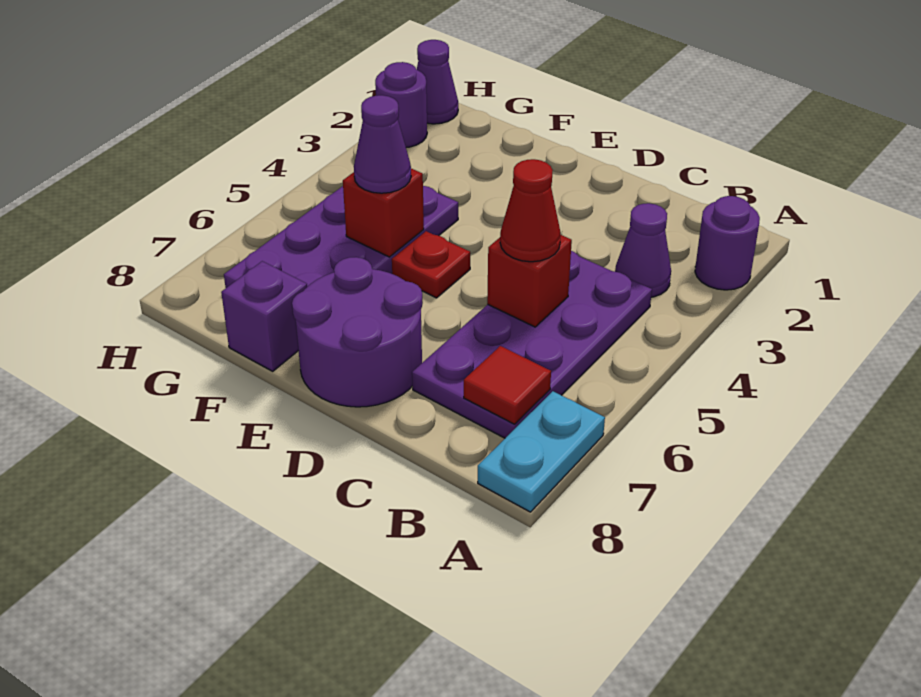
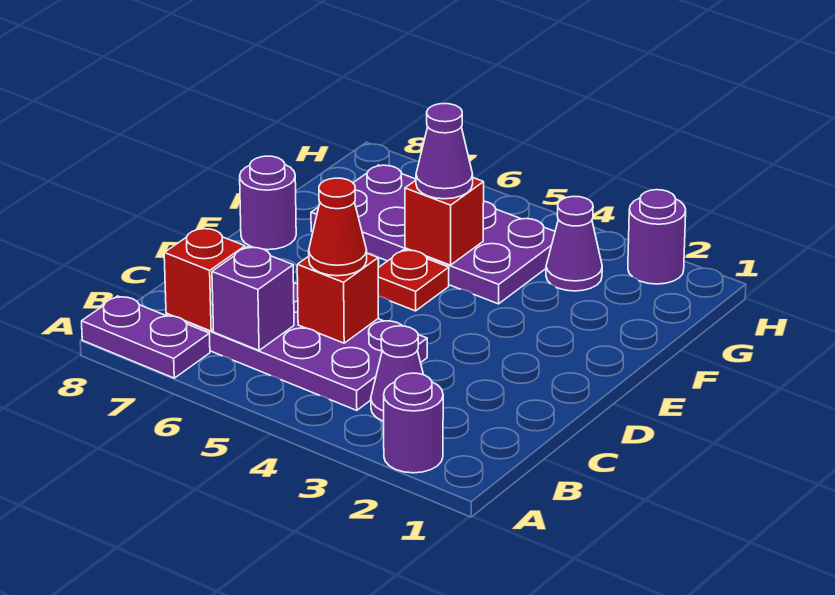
cyan plate A7:A8 level 1 -> purple plate A7:A8 level 1
red tile B7 level 2 -> red brick B7 level 2
purple round brick D7:E8 level 1 -> purple round brick E8 level 1
purple brick F8 level 1 -> purple brick B6 level 2
purple cone H1 level 1 -> purple cone G3 level 1

